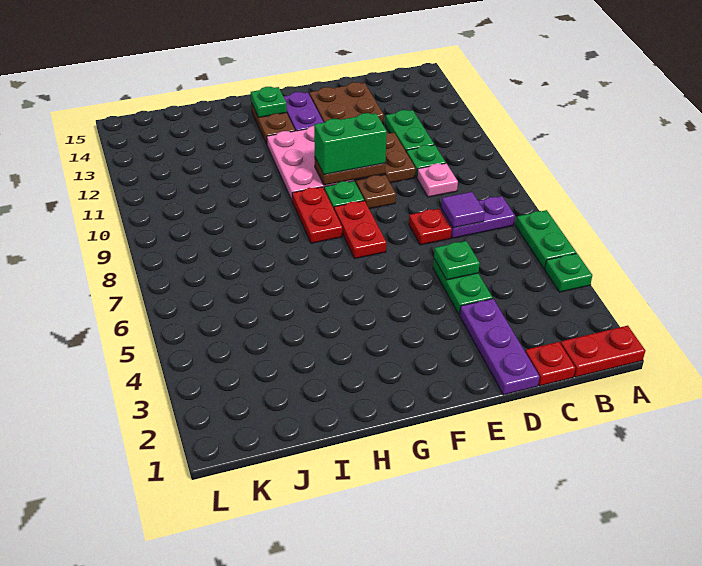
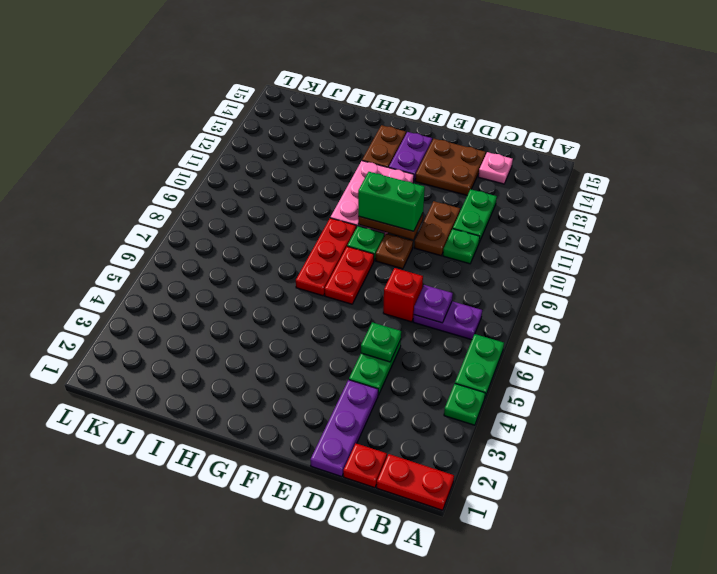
purple tile C7 level 2 -> purple plate C7 level 2
pink plate C9 level 1 -> pink plate C14 level 1
red plate D7 level 1 -> red brick D7 level 1
red plate G8:G9 level 1 -> red plate G7:G9 level 1
green plate G14 level 2 -> none

